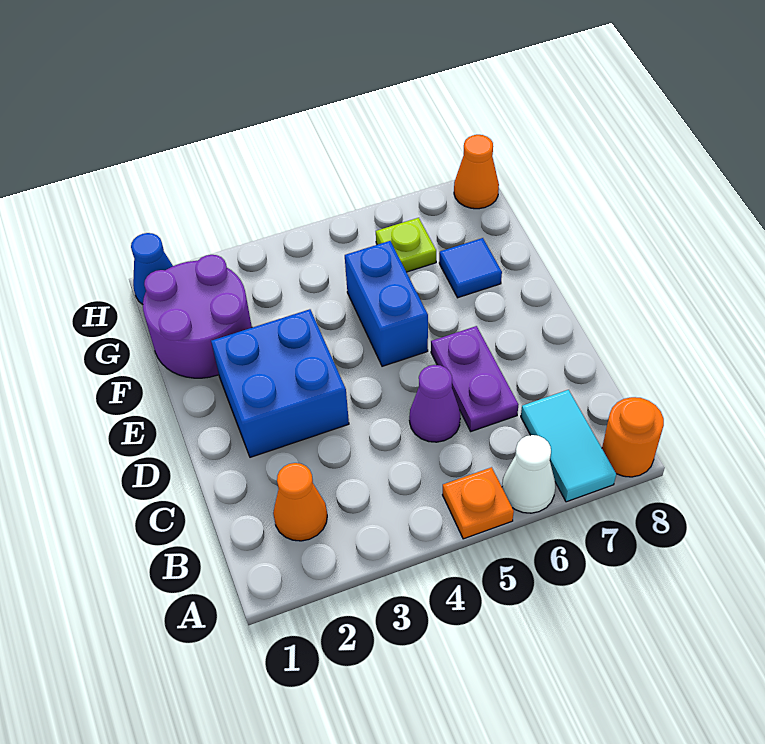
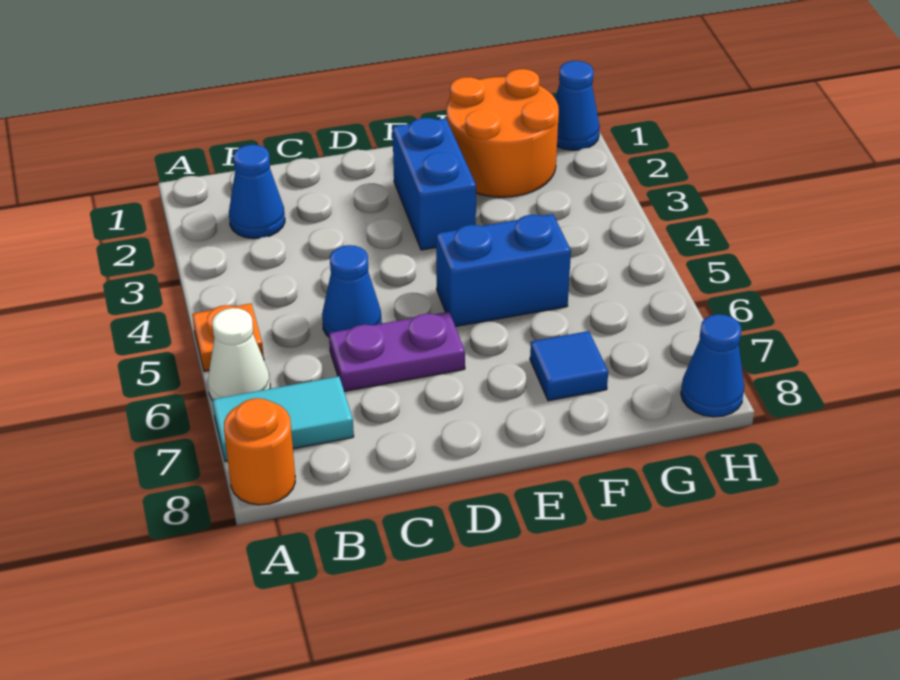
orange cone B2 level 1 -> blue cone B2 level 1
purple cone C5 level 1 -> blue cone C5 level 1
blue brick D2:E3 level 1 -> blue brick E2:E3 level 1
purple round brick F1:G2 level 1 -> orange round brick F1:G2 level 1
lime plate G6 level 1 -> none
orange cone H8 level 1 -> blue cone H8 level 1

